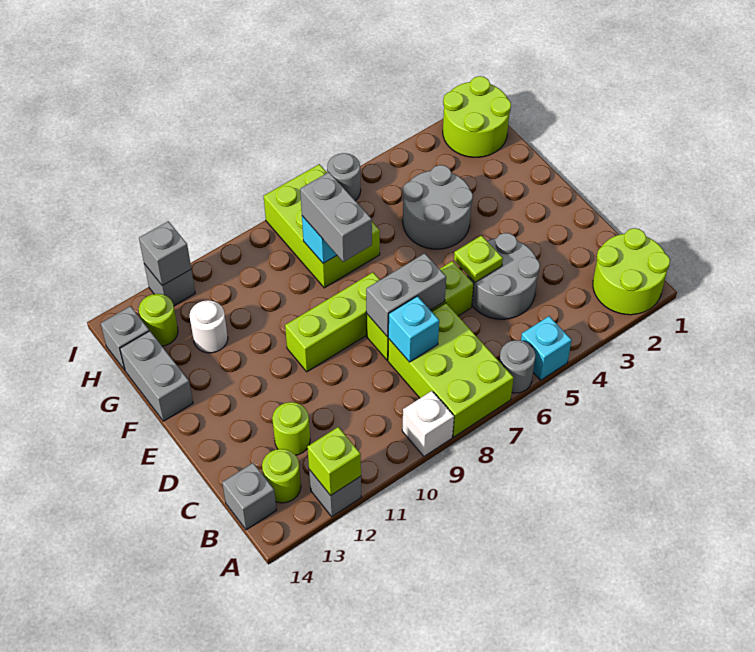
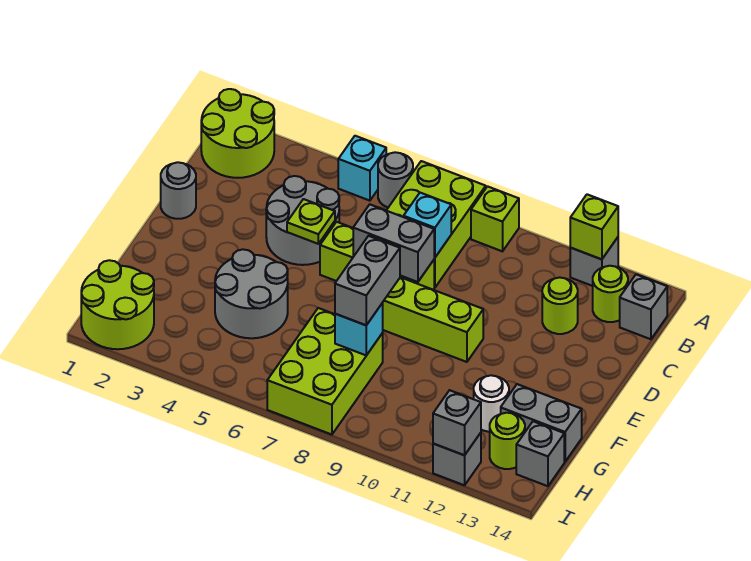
white brick A9 level 1 -> lime brick A9 level 1
grey brick F14:G14 level 1 -> grey brick G13:G14 level 1
grey round brick I6 level 1 -> grey round brick D1 level 1

